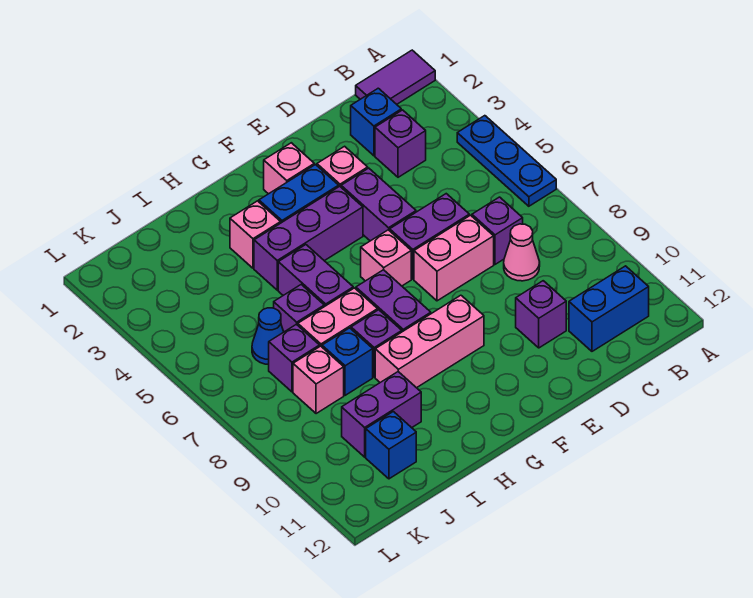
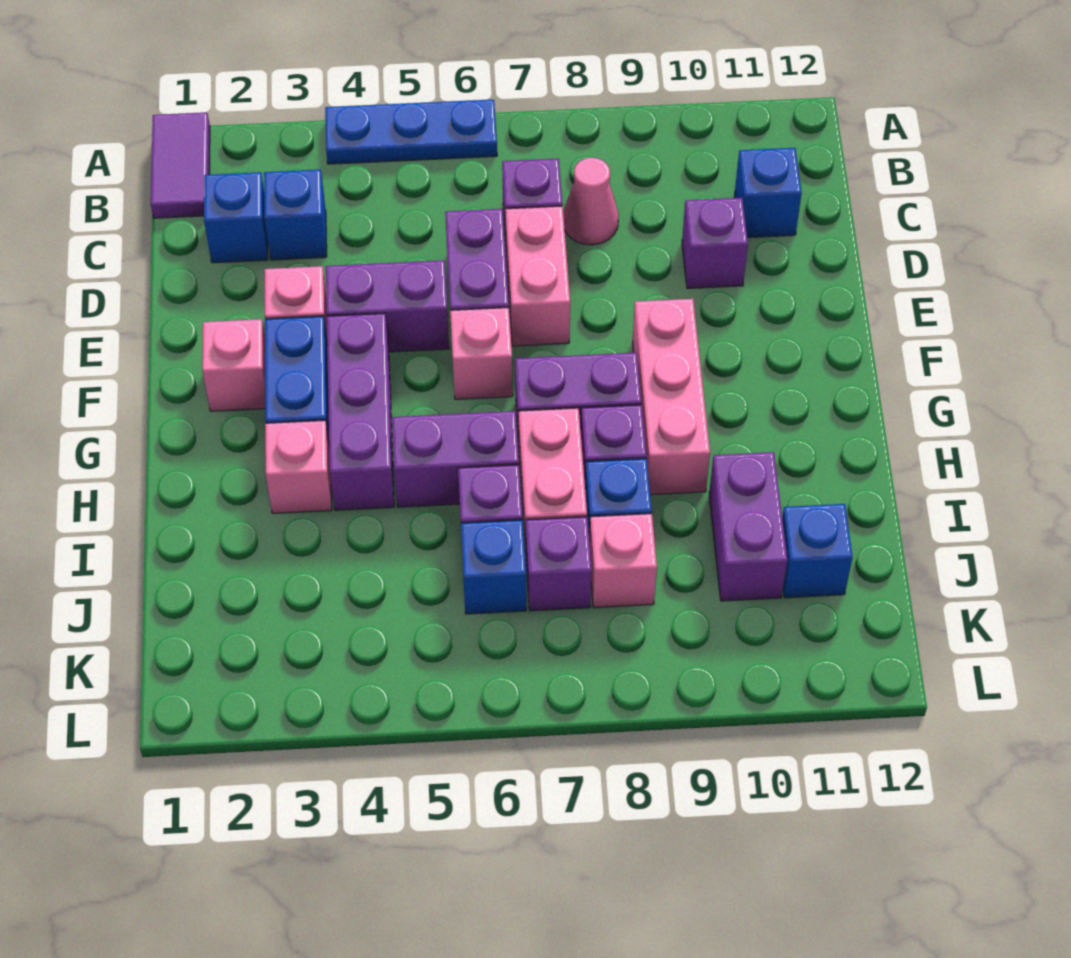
blue brick B11:C11 level 1 -> blue brick C11 level 1
purple brick C3 level 1 -> blue brick C3 level 1
blue cone J6 level 1 -> blue brick J6 level 1

